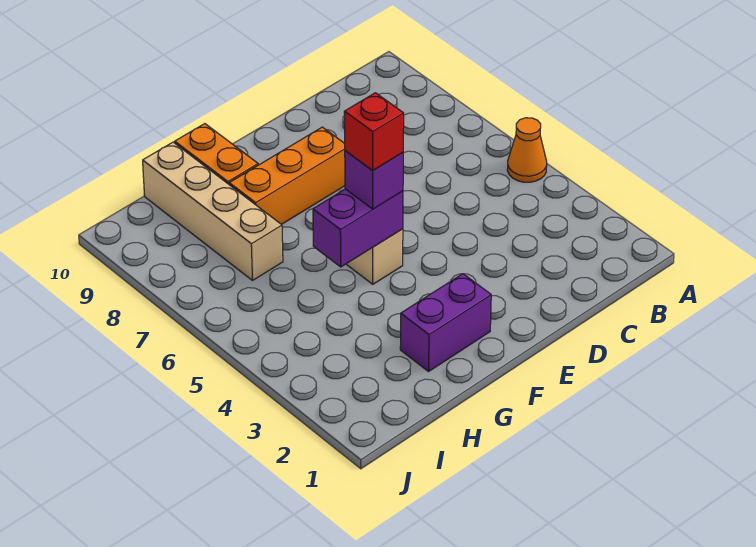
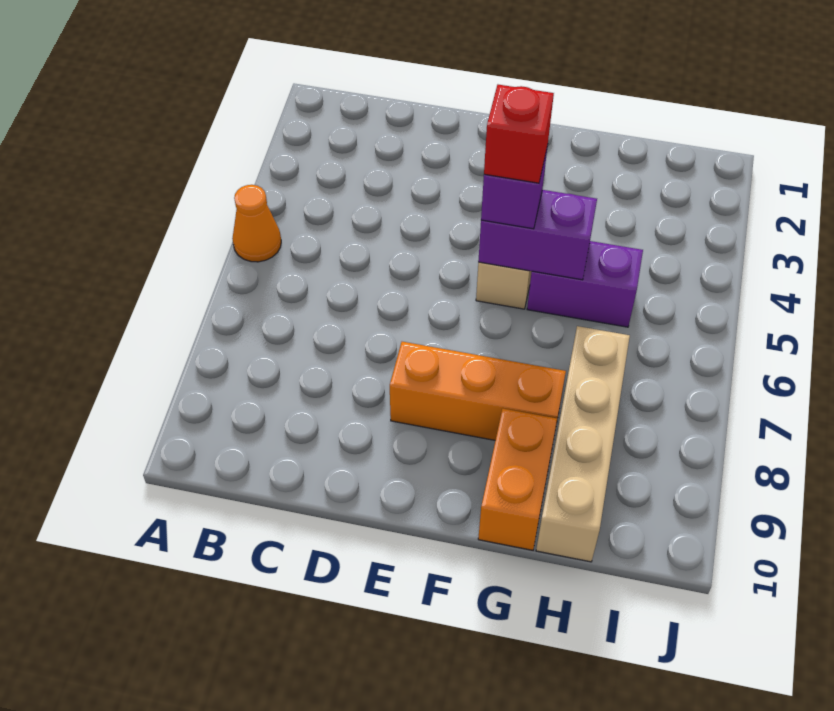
purple brick F2:G2 level 1 -> purple brick G5:H5 level 1

